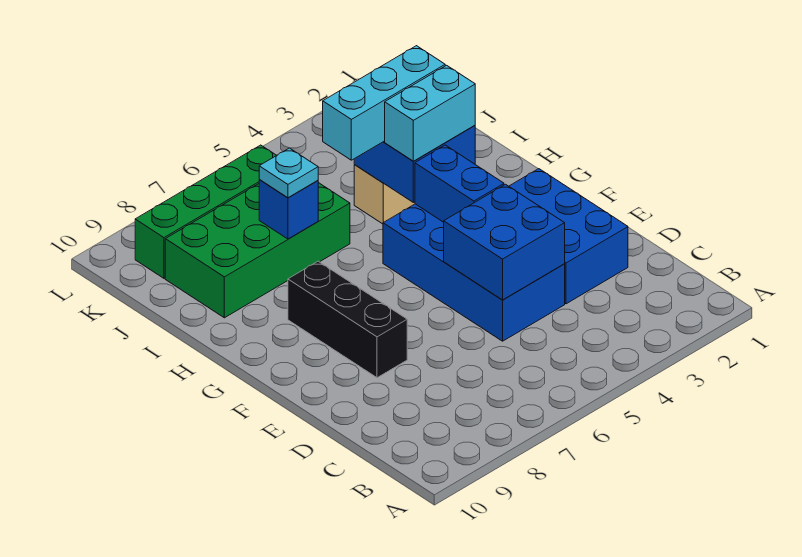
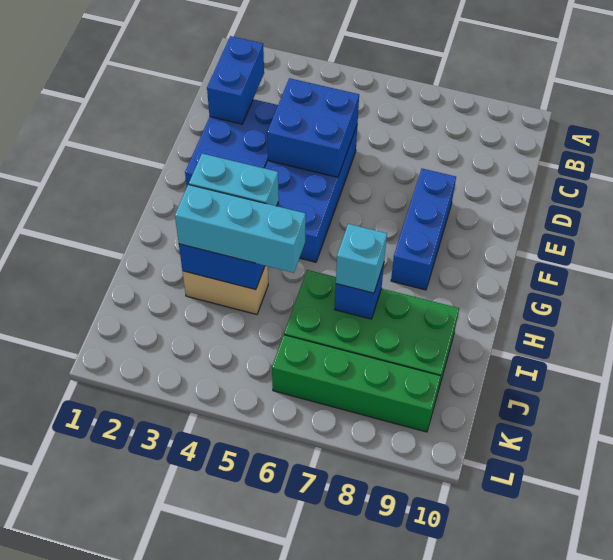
black brick E8:G8 level 1 -> blue brick E8:G8 level 1
blue brick F4:G4 level 2 -> blue brick C2:D2 level 2
cyan plate I7 level 3 -> cyan brick I7 level 3

